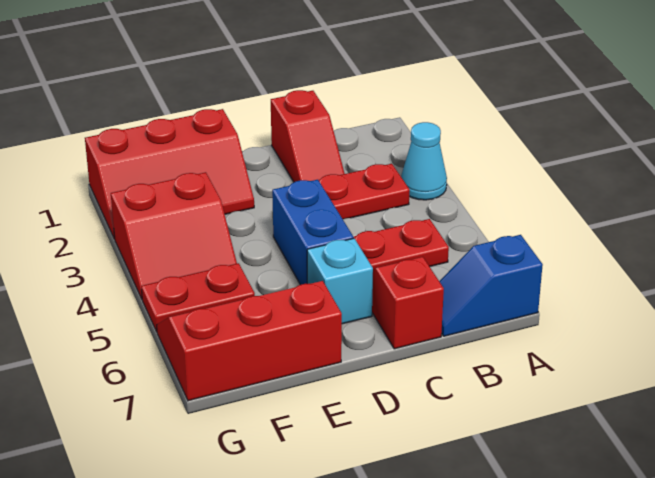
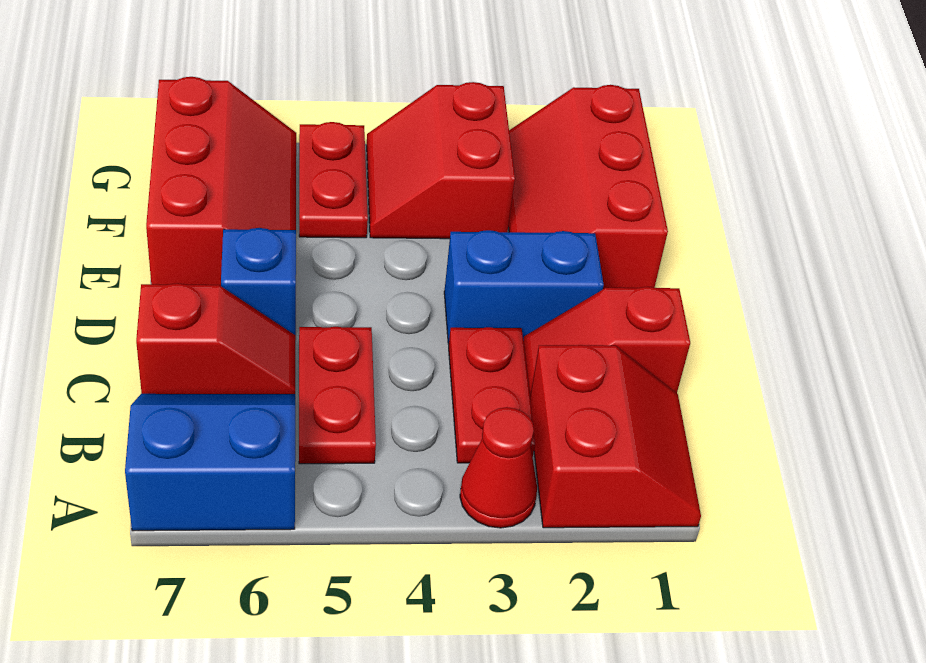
none -> red slope A1:B2 level 1 top 2
cyan cone A3 level 1 -> red cone A3 level 1
blue slope A7:B7 level 1 top A -> blue slope A6:B7 level 1 top A
blue brick D4:D5 level 1 -> blue brick D2:D3 level 1
cyan brick D6 level 1 -> blue brick D6 level 1

